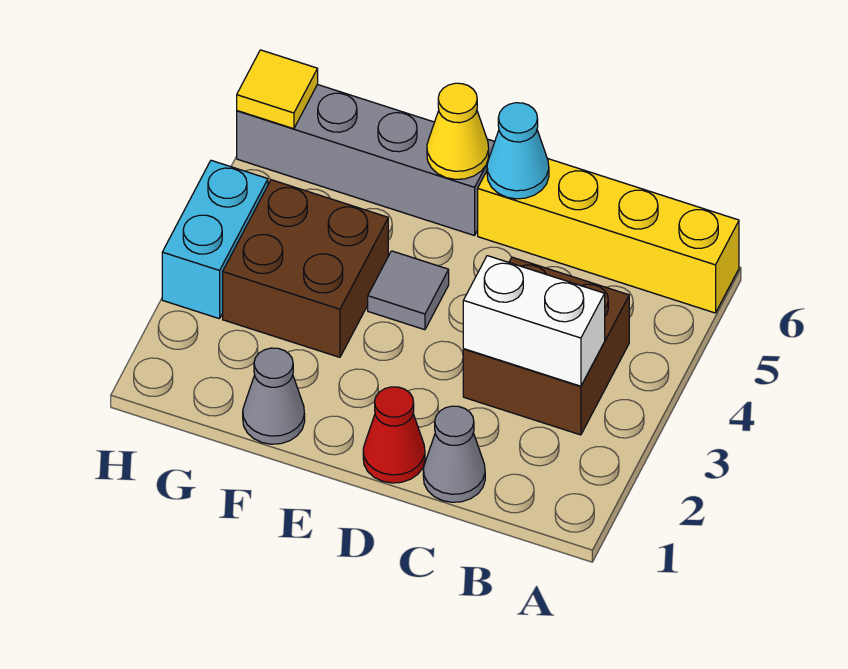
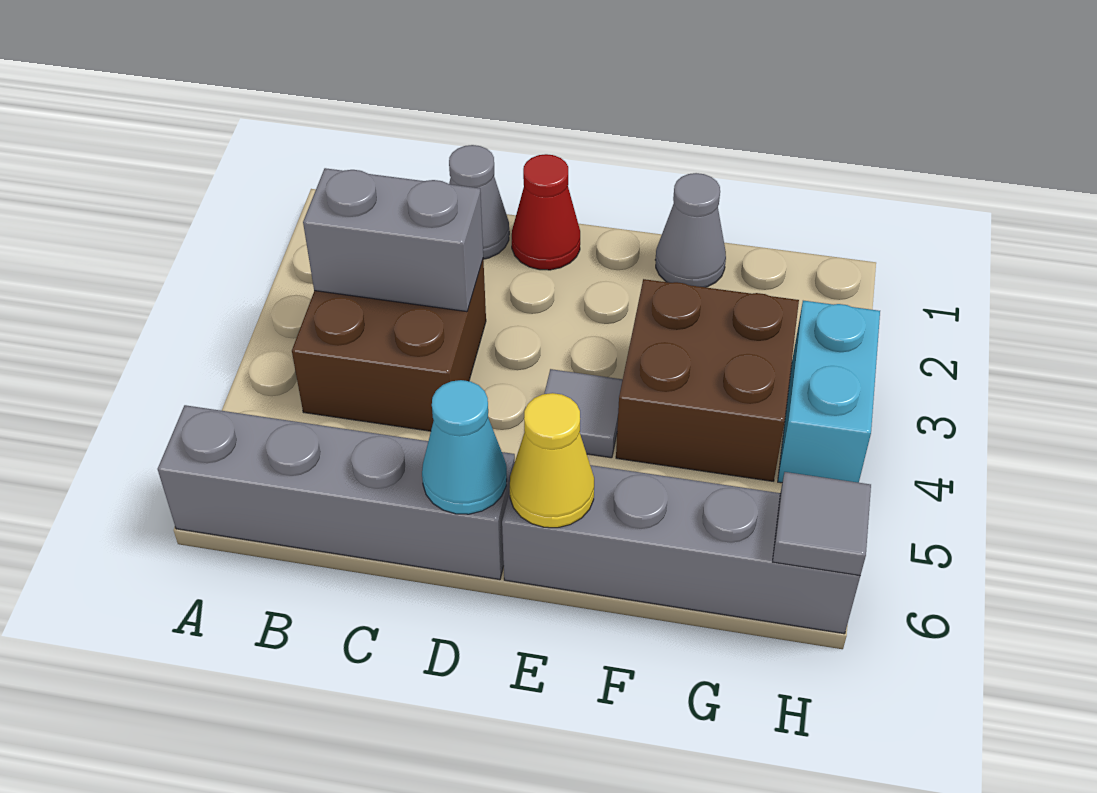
yellow brick A6:D6 level 1 -> grey brick A6:D6 level 1
white brick B3:C3 level 2 -> grey brick B3:C3 level 2
yellow tile H6 level 2 -> grey tile H6 level 2

